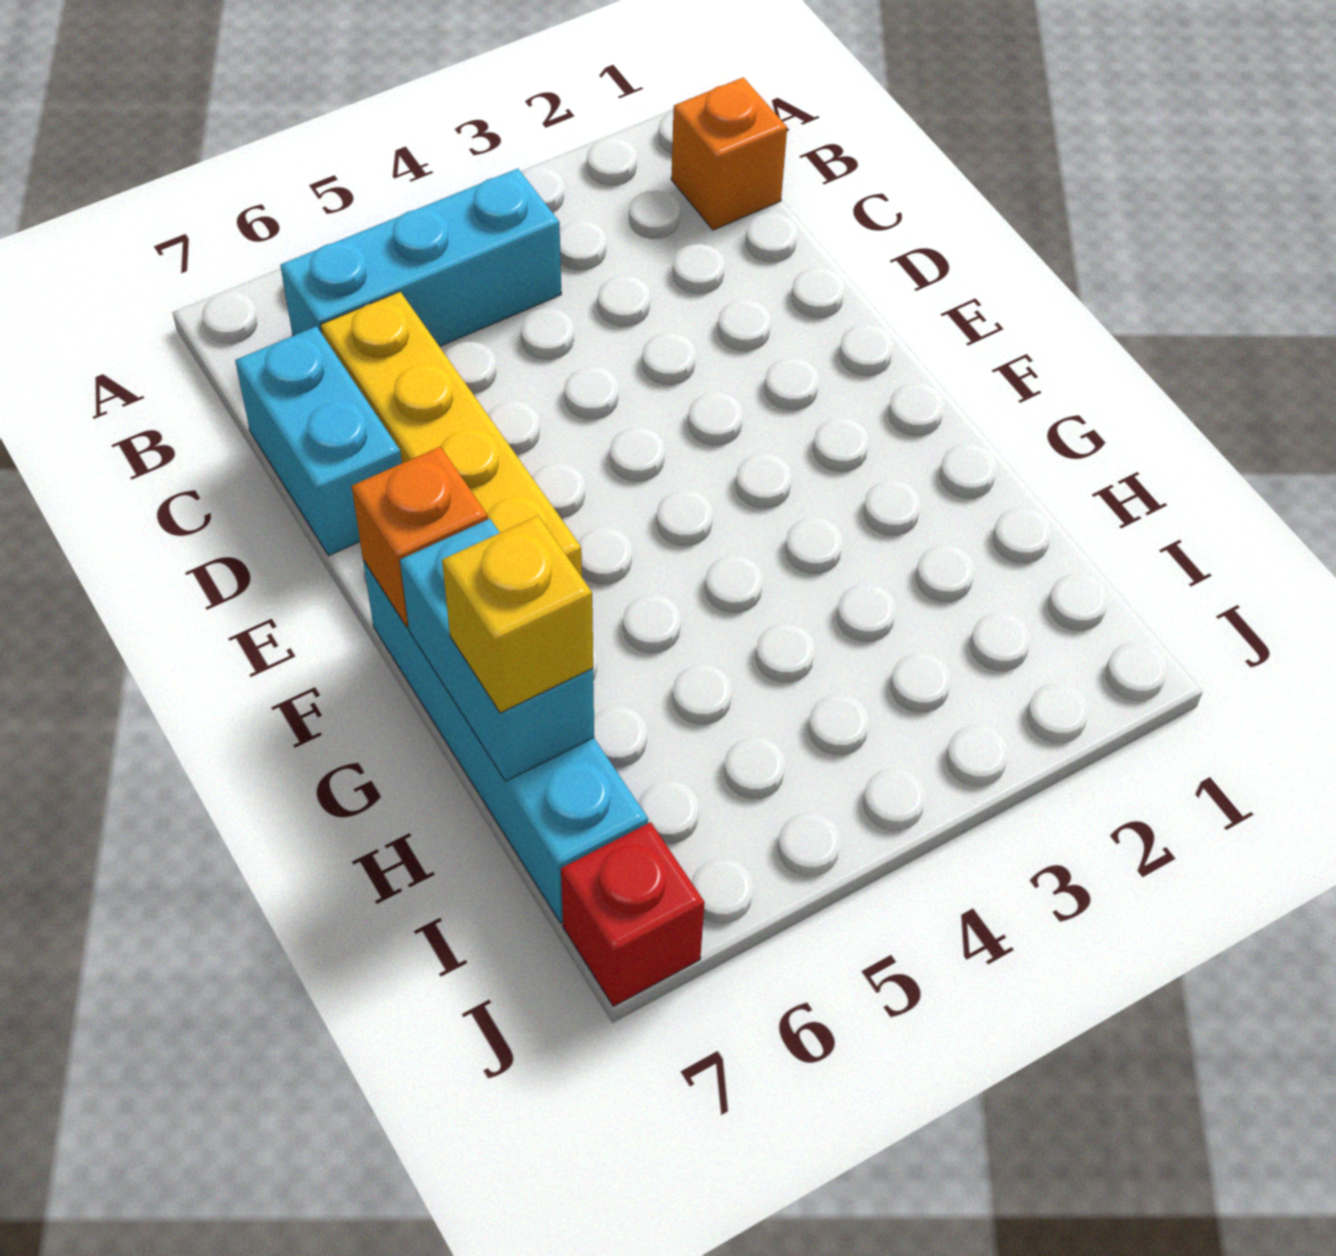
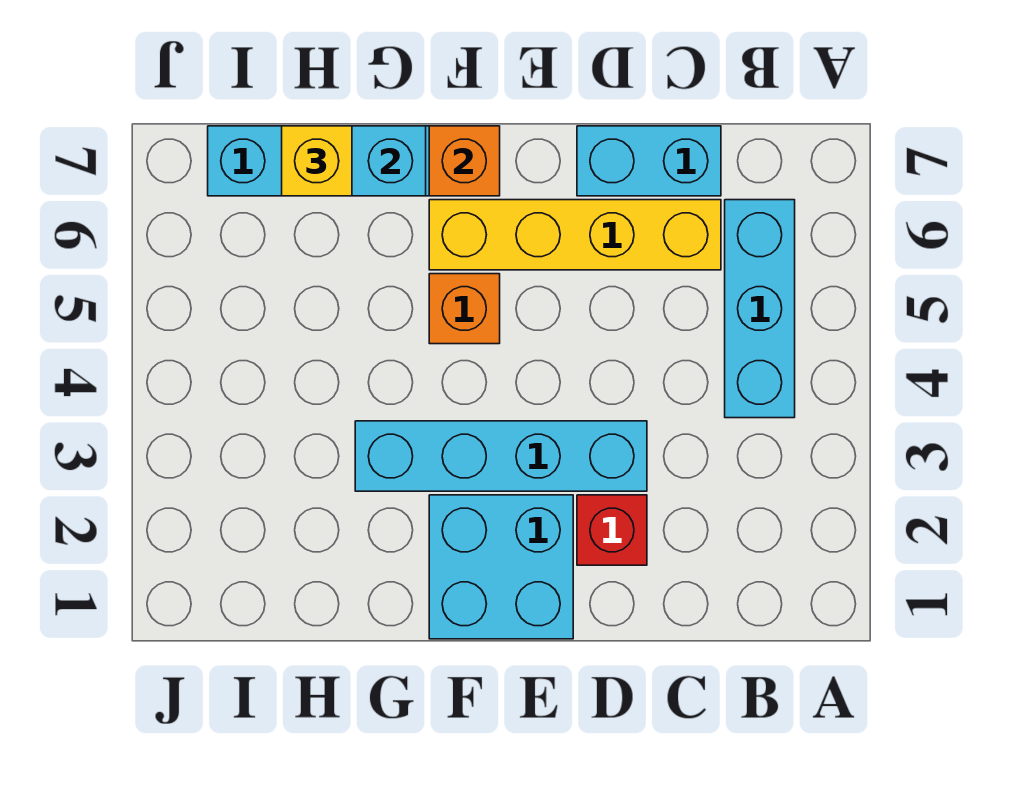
orange brick B1 level 1 -> orange brick F5 level 1
none -> cyan brick D3:G3 level 1
none -> cyan brick E1:F2 level 1
red brick J7 level 1 -> red brick D2 level 1

